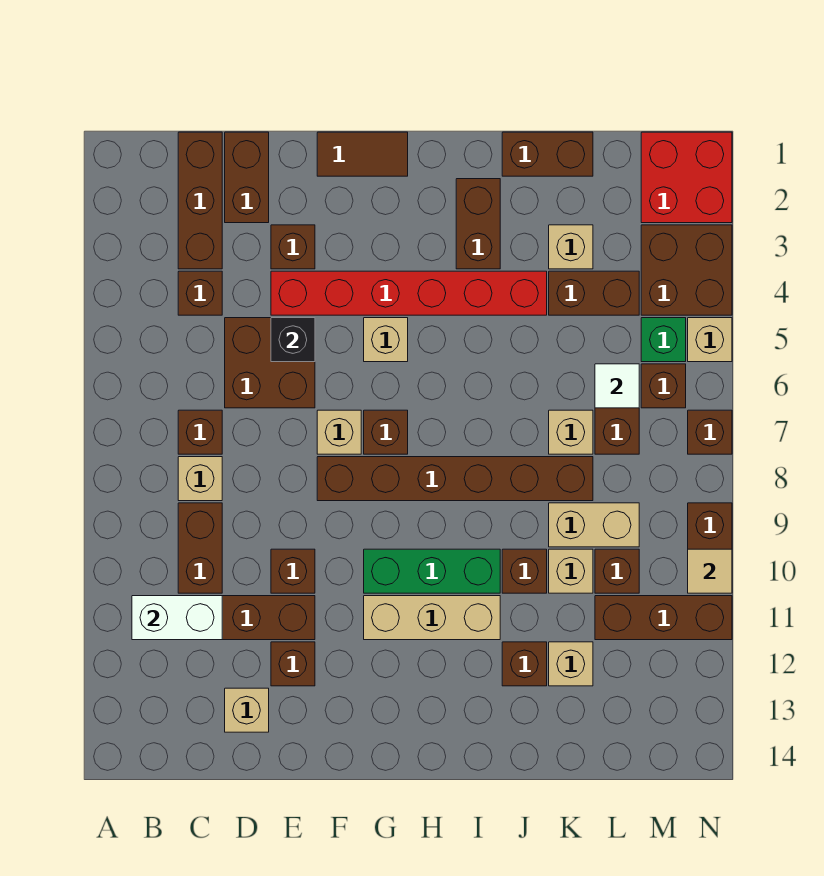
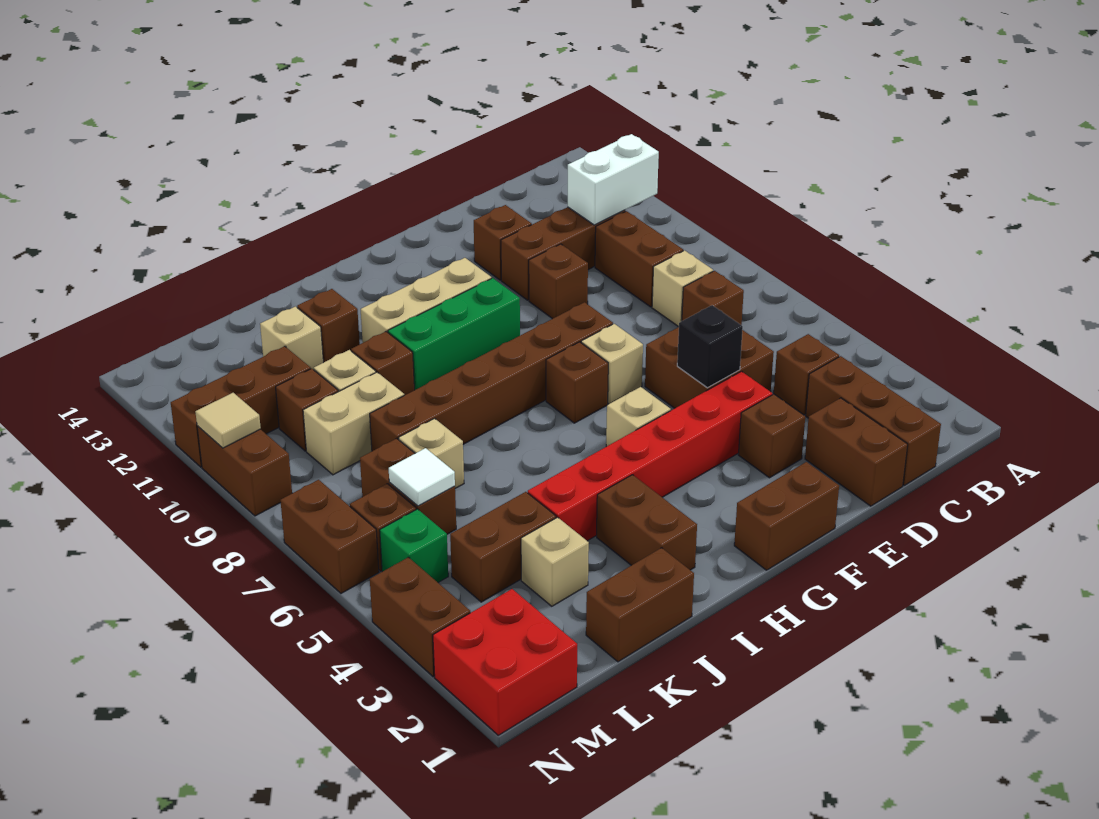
tan brick D13 level 1 -> none
brown tile F1:G1 level 1 -> brown brick F1:G1 level 1
brown brick M3:N4 level 1 -> brown brick N3:N4 level 1
tan brick N5 level 1 -> none
brown brick N7 level 1 -> brown brick N6:N7 level 1

